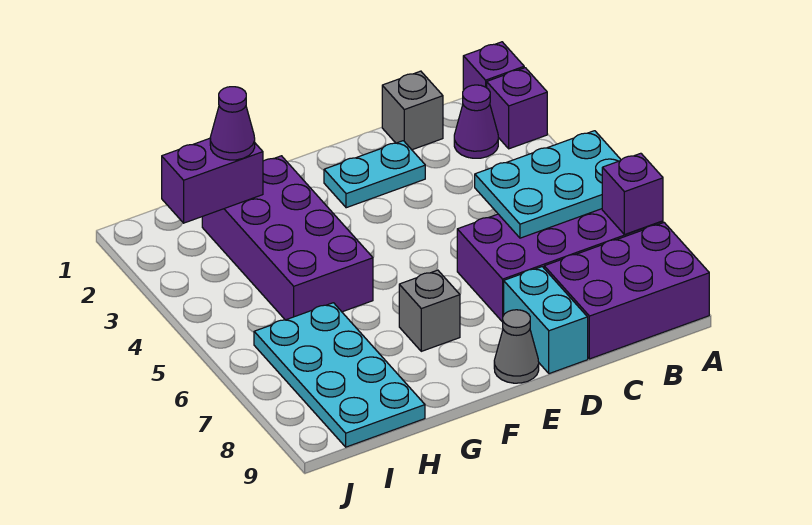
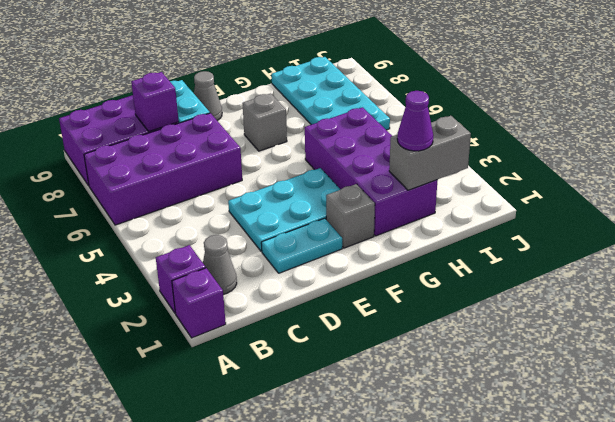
cyan plate A5:C6 level 2 -> cyan plate D3:F4 level 1
purple brick A7 level 2 -> purple brick C8 level 2
purple cone B2 level 1 -> grey cone B2 level 1
grey brick C1 level 1 -> grey brick F2 level 1
purple brick H2:I2 level 2 -> grey brick H2:I2 level 2

